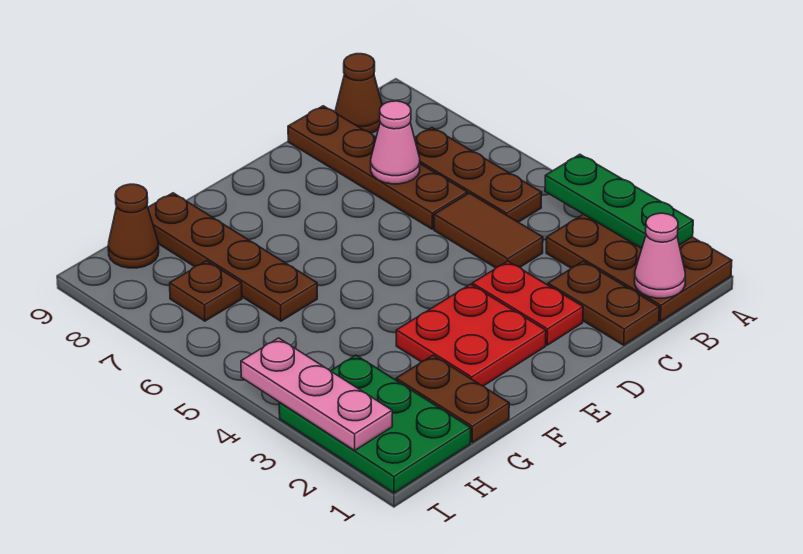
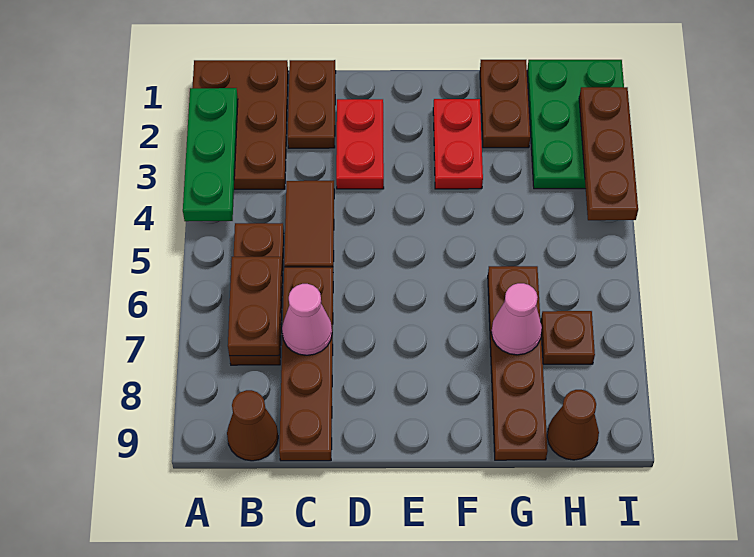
pink cone B1 level 2 -> pink cone G7 level 2
none -> brown plate B6:B7 level 2
red plate E2:F3 level 1 -> red plate F2:F3 level 1
pink plate I2:I4 level 2 -> brown plate I2:I4 level 2

